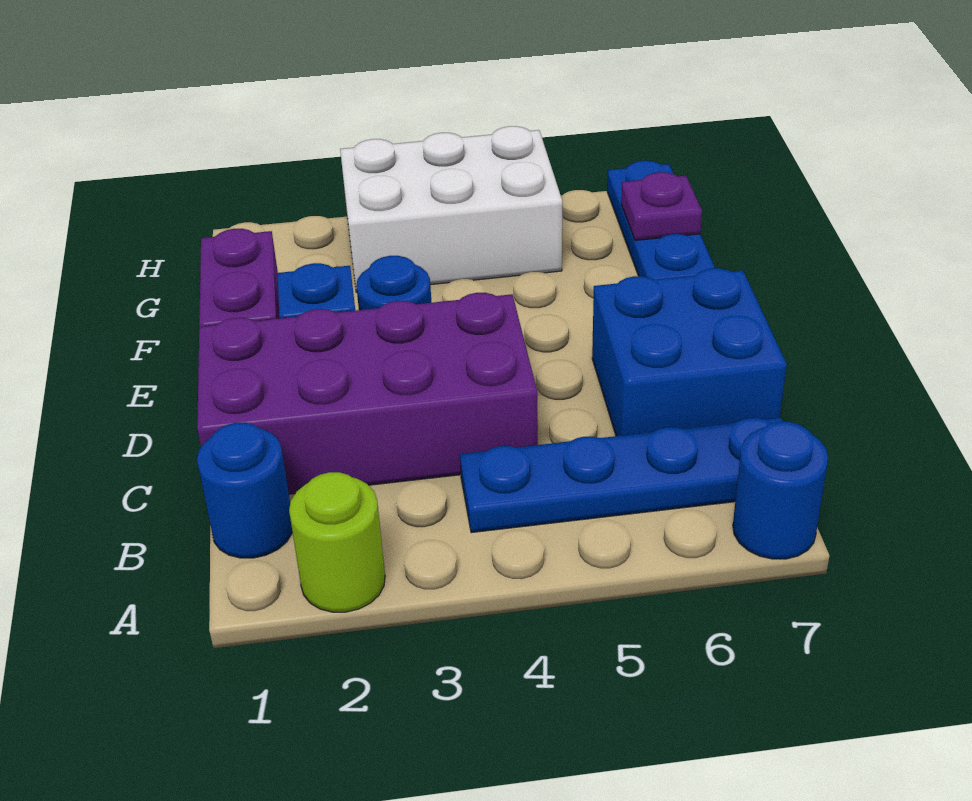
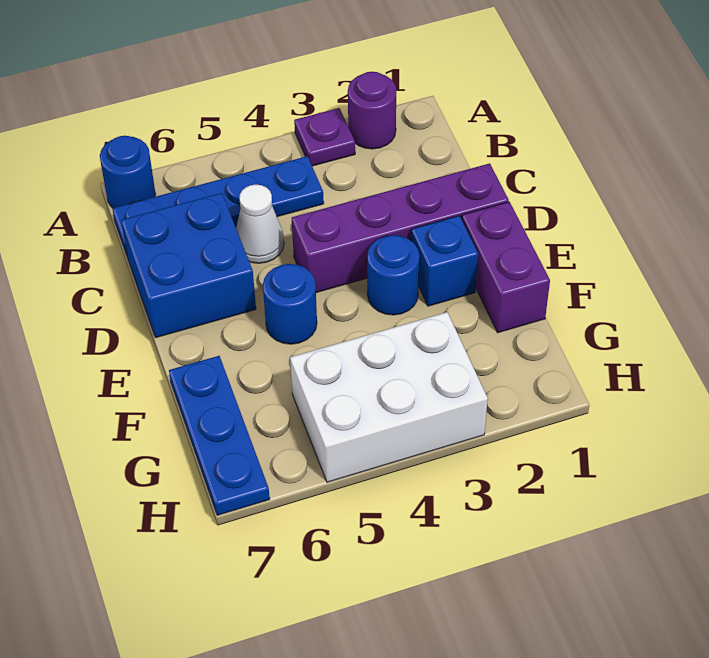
lime round brick A2 level 1 -> purple round brick A2 level 1
blue round brick B1 level 1 -> blue round brick E5 level 1
purple brick C1:D4 level 1 -> purple brick D1:D4 level 1
none -> white cone C5 level 1
purple plate G7 level 2 -> purple plate A3 level 1

